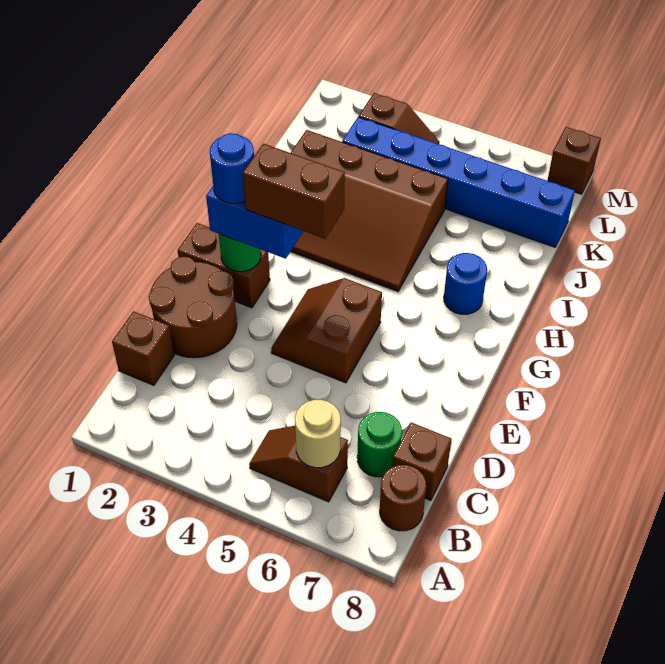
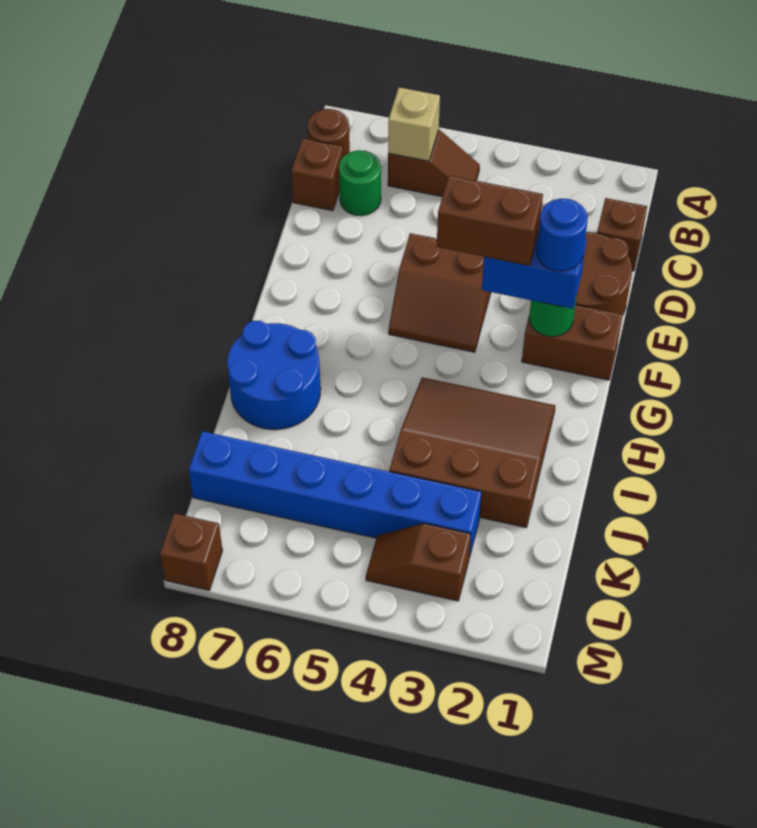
tan round brick B6 level 2 -> tan brick B6 level 2
brown slope E4:F5 level 1 top 5 -> brown slope E4:F5 level 1 top E
brown slope H2:J5 level 1 top J -> brown slope H2:J4 level 1 top J
blue round brick H7 level 1 -> blue round brick H7:I8 level 1

